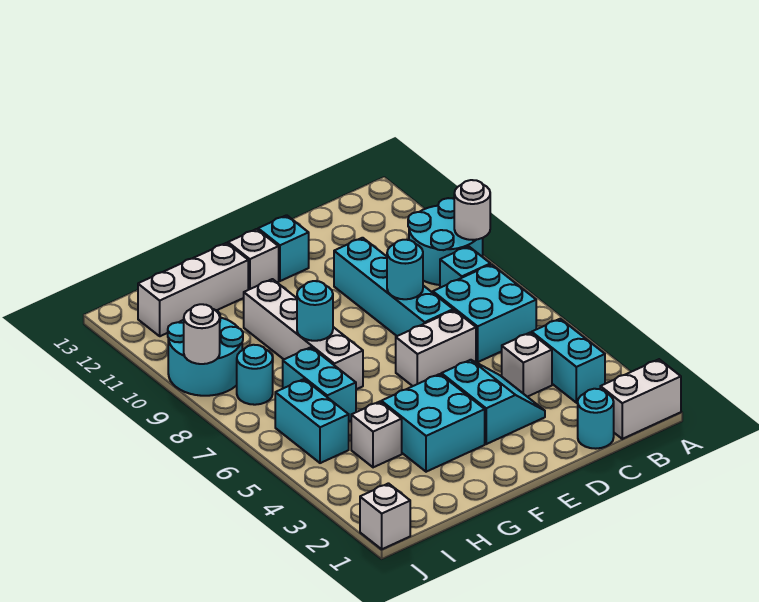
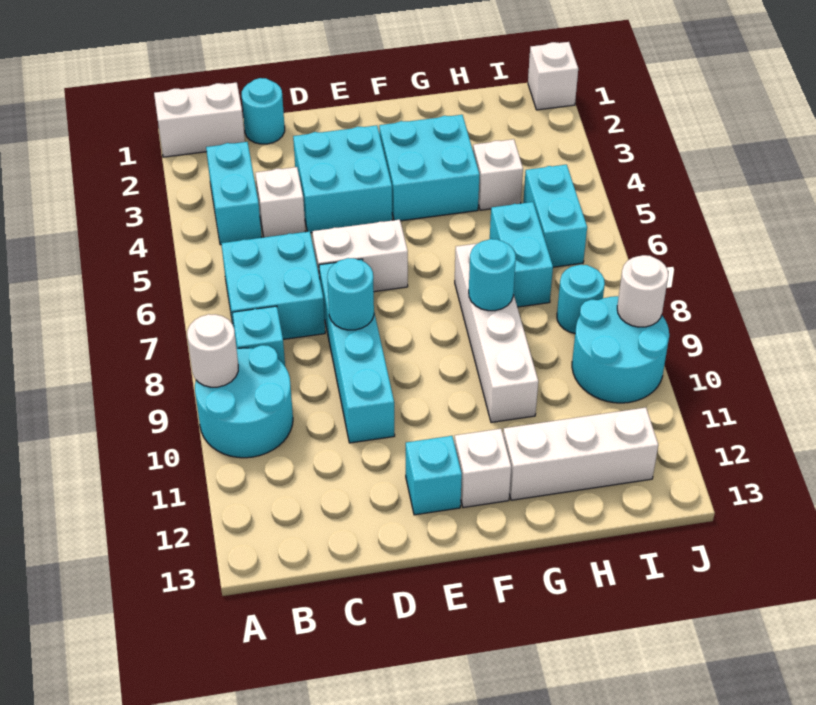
cyan slope D3:E4 level 1 top E -> cyan brick D3:E4 level 1

